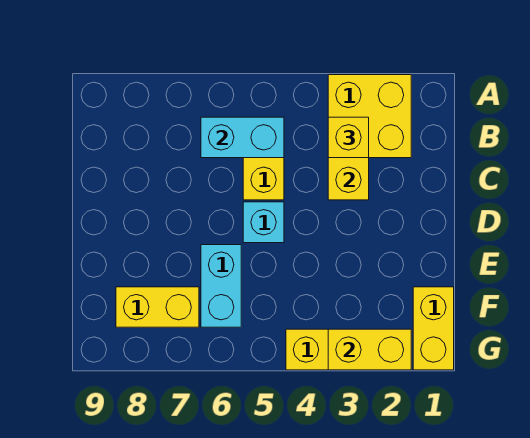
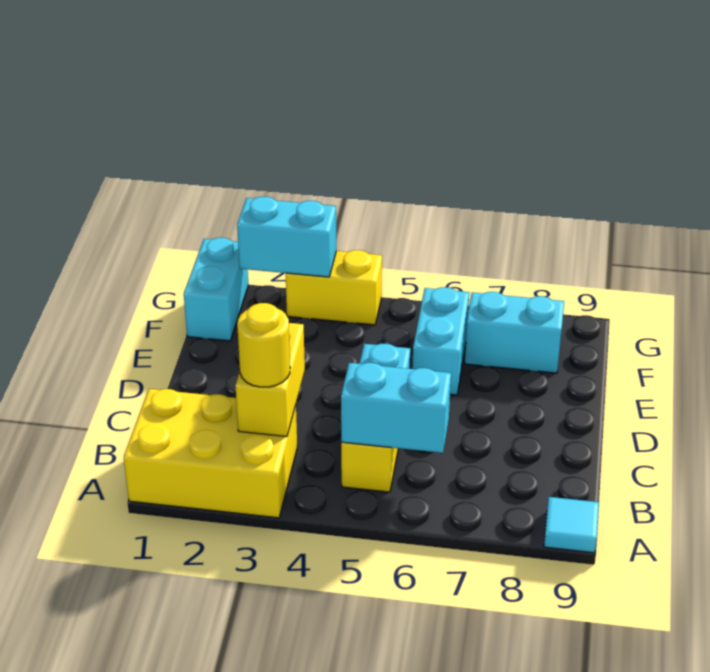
yellow brick A2:B3 level 1 -> yellow brick A1:B3 level 1
none -> cyan tile A9 level 1
yellow brick B3 level 3 -> yellow round brick B3 level 3
yellow brick F1:G1 level 1 -> cyan brick F1:G1 level 1
yellow brick F7:F8 level 1 -> cyan brick F7:F8 level 1
yellow brick G2:G3 level 2 -> cyan brick G2:G3 level 2

